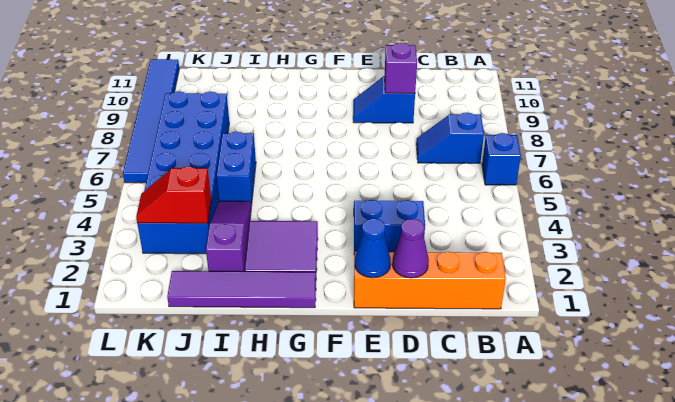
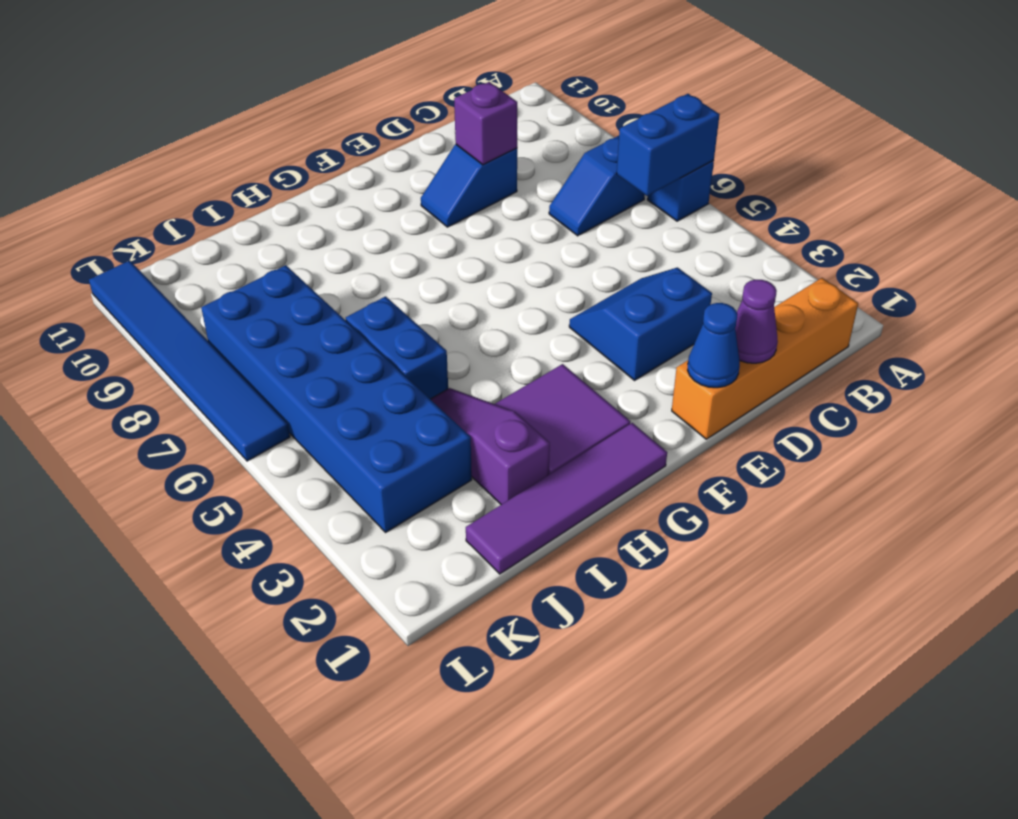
none -> blue brick A6:B6 level 2
red slope J3:K3 level 2 top J -> none

